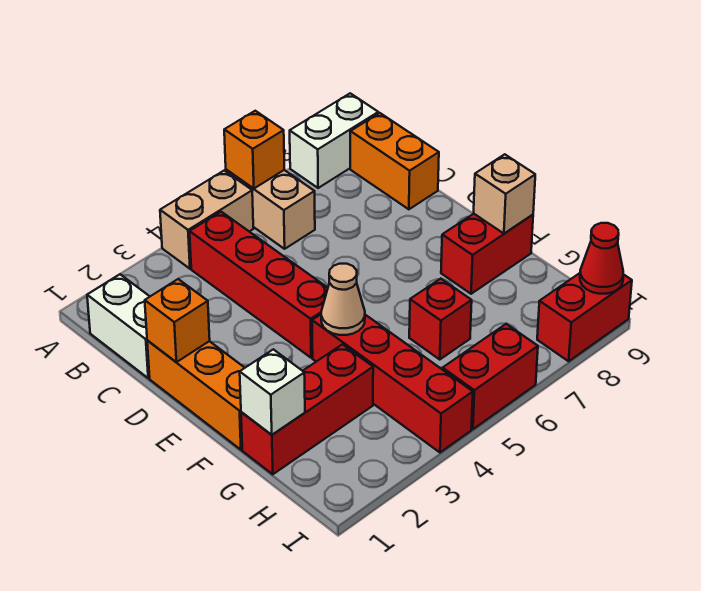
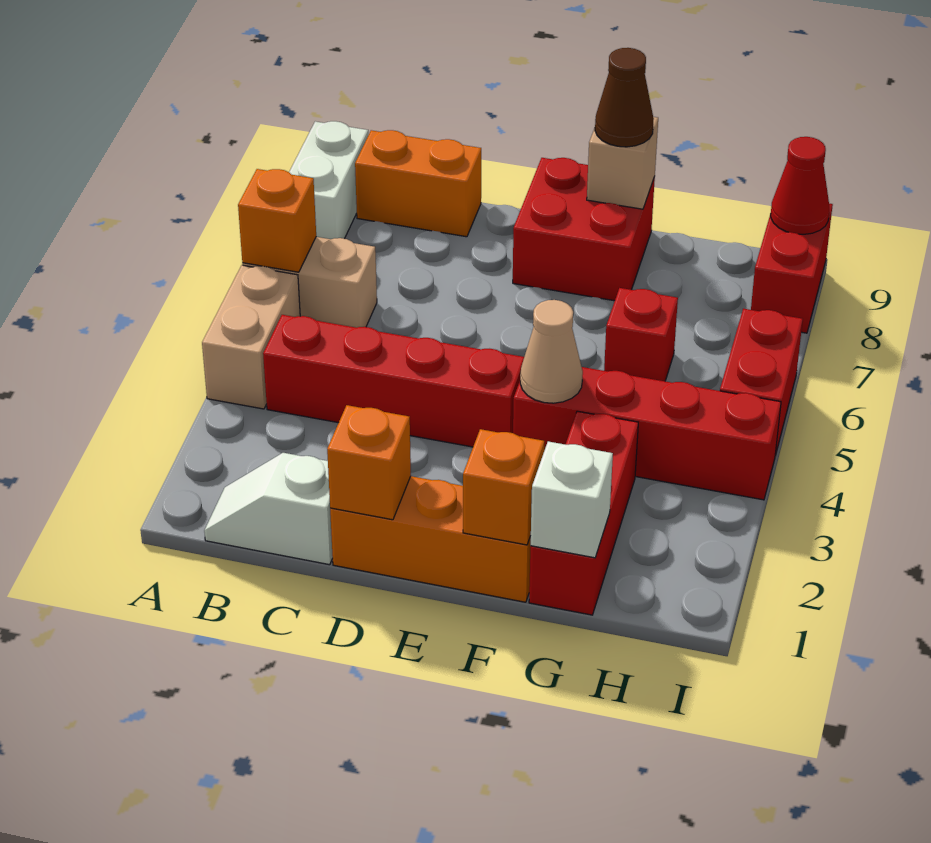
white brick B1:C1 level 1 -> white slope B1:C1 level 1 top C
none -> orange brick F1 level 2
red brick F8:F9 level 1 -> red brick E8:F9 level 1
none -> brown cone F9 level 3

